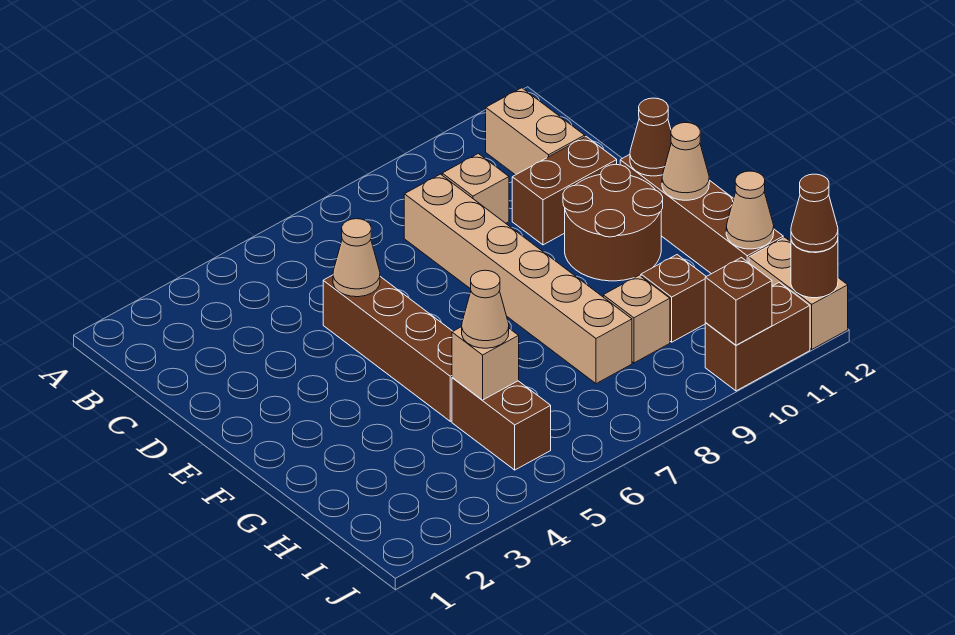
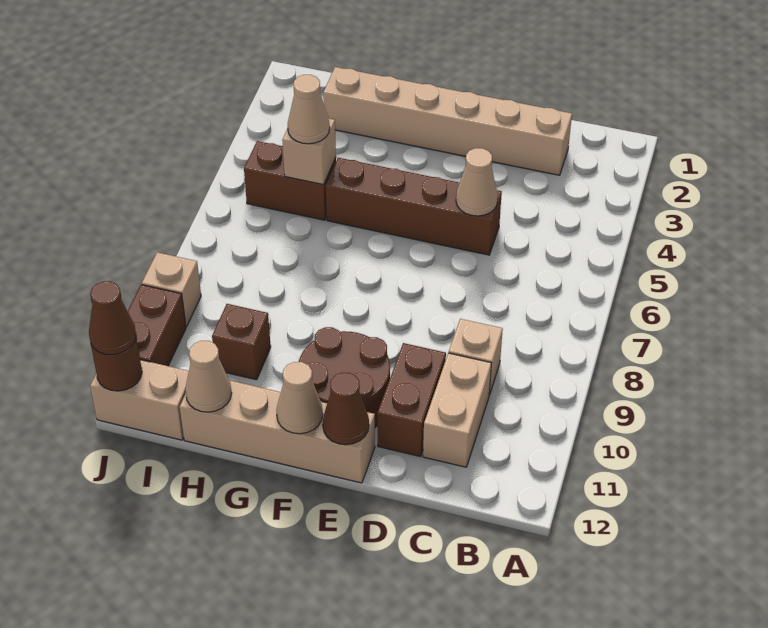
tan brick B11:C11 level 1 -> tan brick C10:C11 level 1
tan brick C8:H8 level 1 -> tan brick C2:H2 level 1
brown brick E12:H12 level 1 -> tan brick E12:H12 level 1
tan brick H9 level 1 -> tan brick J9 level 1
brown brick J10 level 2 -> none

